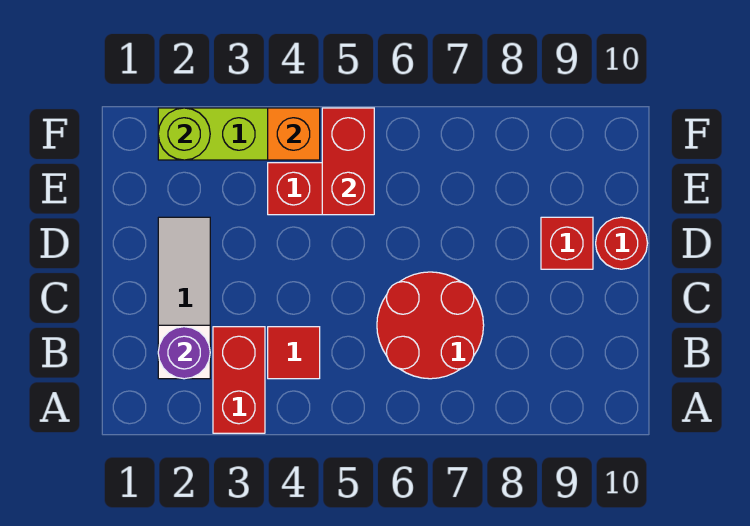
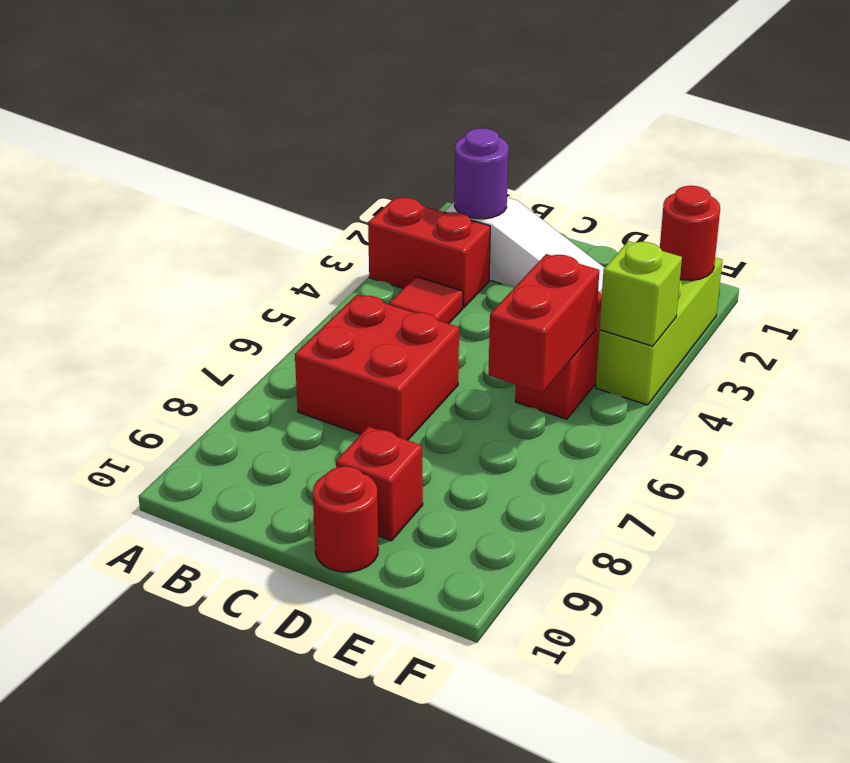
red round brick B6:C7 level 1 -> red brick B6:C7 level 1
red brick E5:F5 level 2 -> red brick E5:E6 level 2
lime round brick F2 level 2 -> red round brick F2 level 2
orange brick F4 level 2 -> lime brick F4 level 2

